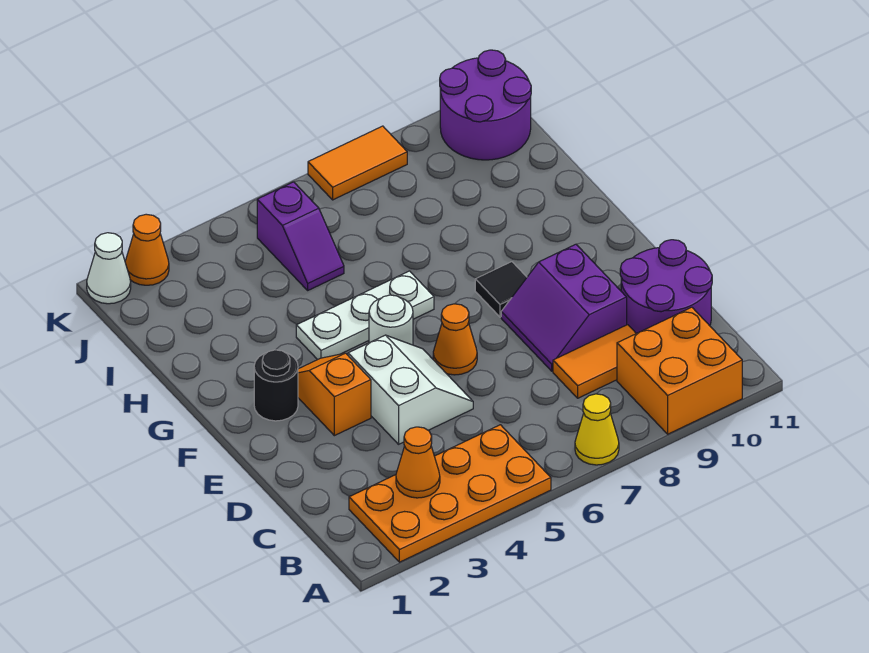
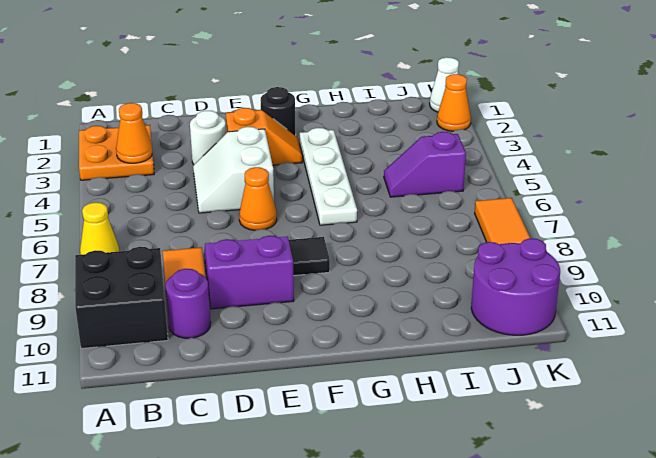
orange plate A2:B5 level 1 -> orange plate A2:B3 level 1
orange brick A9:B10 level 1 -> black brick A9:B10 level 1
purple round brick C10:D11 level 1 -> purple round brick C10 level 1
white slope D4:E5 level 1 top 4 -> white slope D4:E5 level 1 top E
white round brick F5 level 1 -> white round brick D3 level 1
white plate G4:G6 level 1 -> white plate G3:G6 level 1

